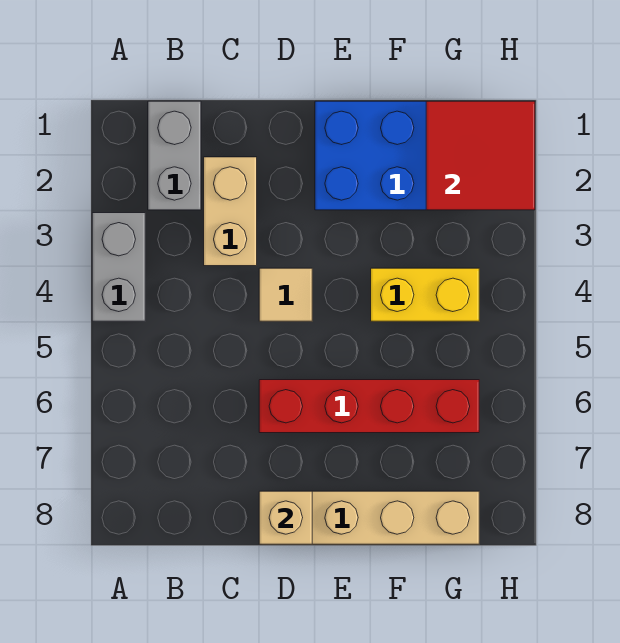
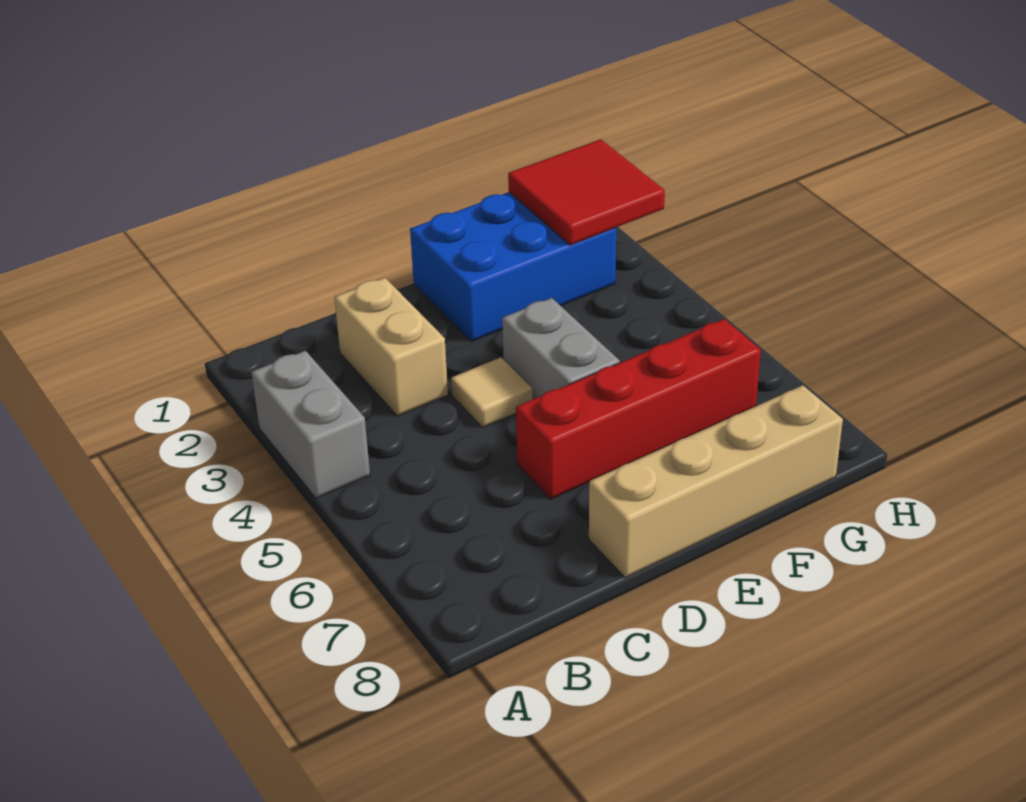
grey brick B1:B2 level 1 -> grey brick E4:E5 level 1
tan brick D8 level 2 -> none
yellow brick F4:G4 level 1 -> none

